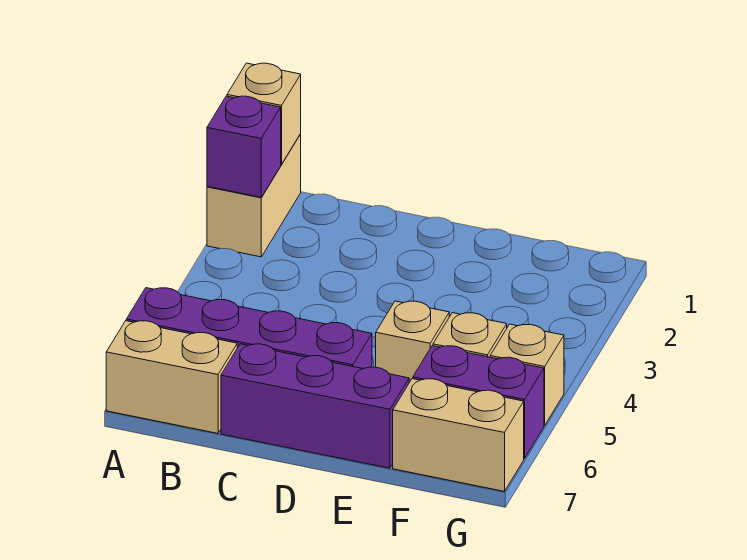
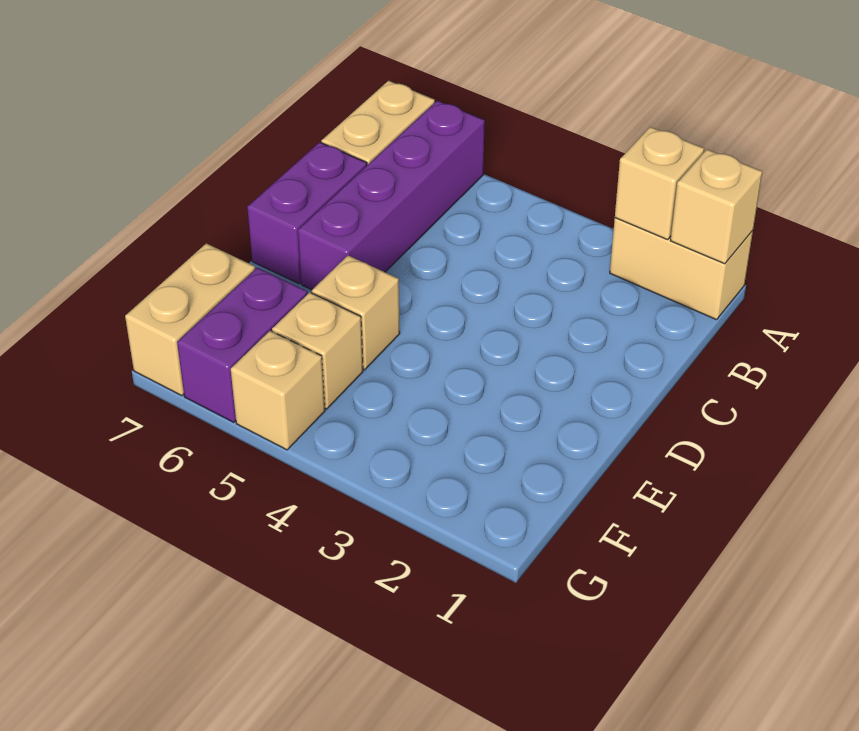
purple brick A2 level 2 -> tan brick A2 level 2
purple brick C7:E7 level 1 -> purple brick C7:D7 level 1

